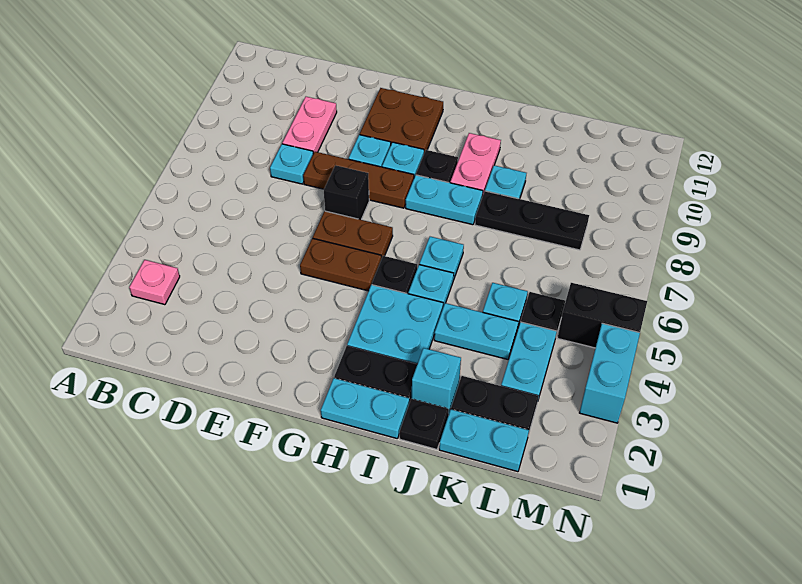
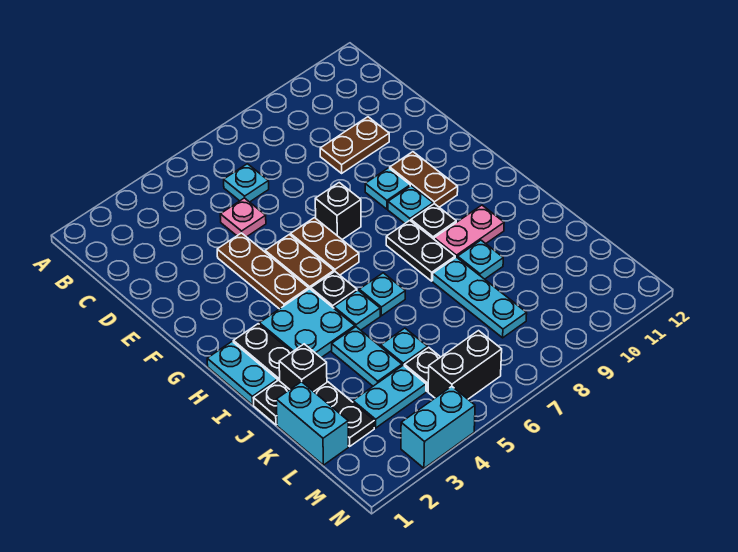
pink plate B3 level 1 -> pink plate D5 level 1
cyan plate D8 level 1 -> cyan plate C6 level 1
pink plate D9:D10 level 1 -> brown plate D9:D10 level 1
brown plate E8:G8 level 1 -> brown plate E4:G4 level 1
brown plate F10:G11 level 1 -> brown plate F10:G10 level 1
cyan plate H8:I8 level 1 -> black plate H8:I8 level 1
cyan brick J2 level 1 -> black brick J2 level 1
black plate J8:L8 level 1 -> cyan plate J8:L8 level 1
cyan plate K1:L1 level 1 -> cyan brick K1:L1 level 1
black brick M5:N5 level 1 -> black brick M5:M6 level 1

